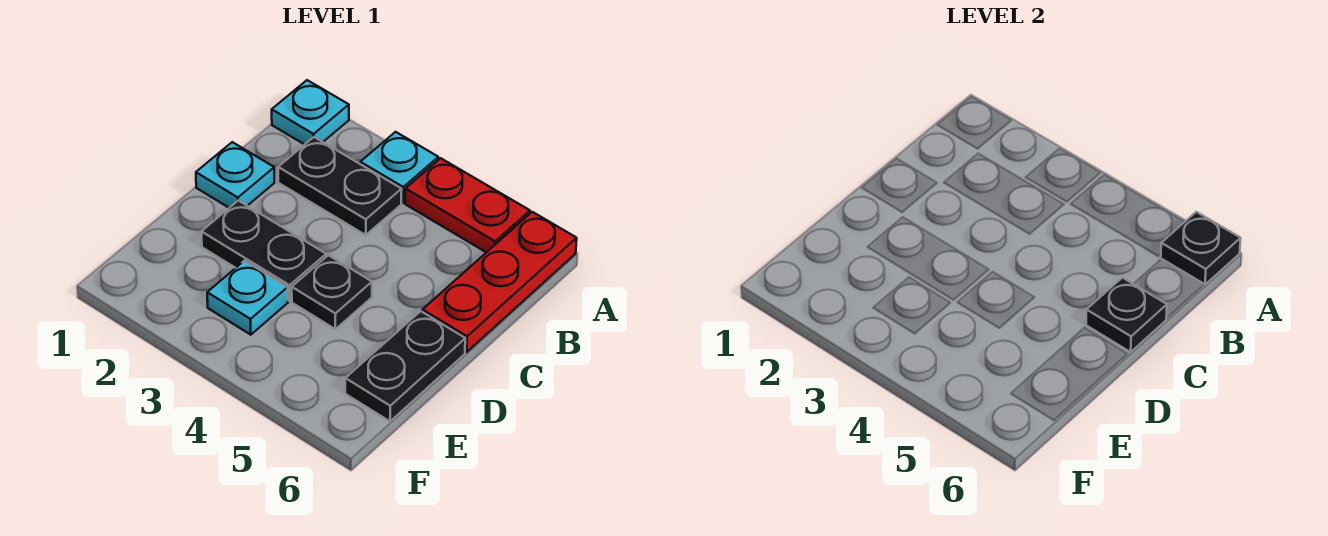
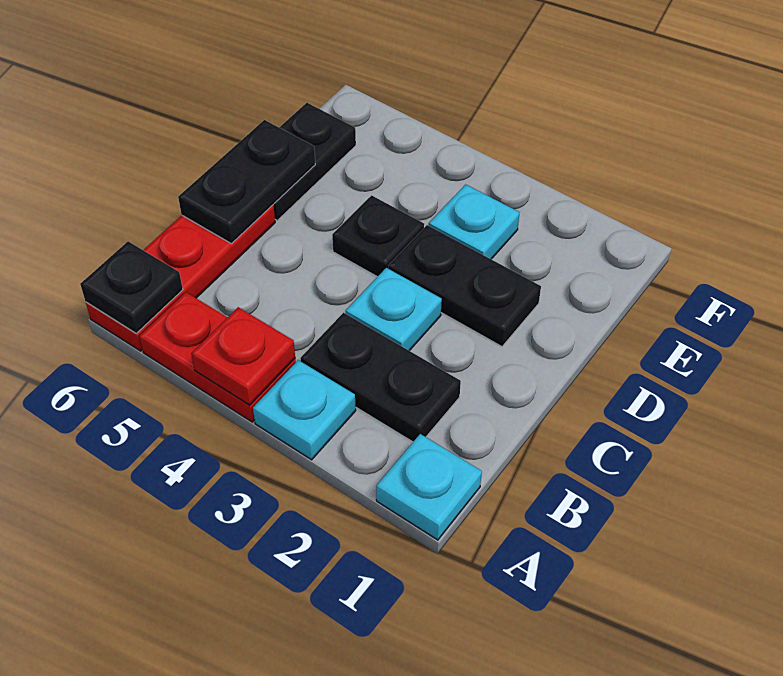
none -> red plate A4 level 2
cyan plate C1 level 1 -> cyan plate C3 level 1
black plate C6 level 2 -> black plate C6:D6 level 2

